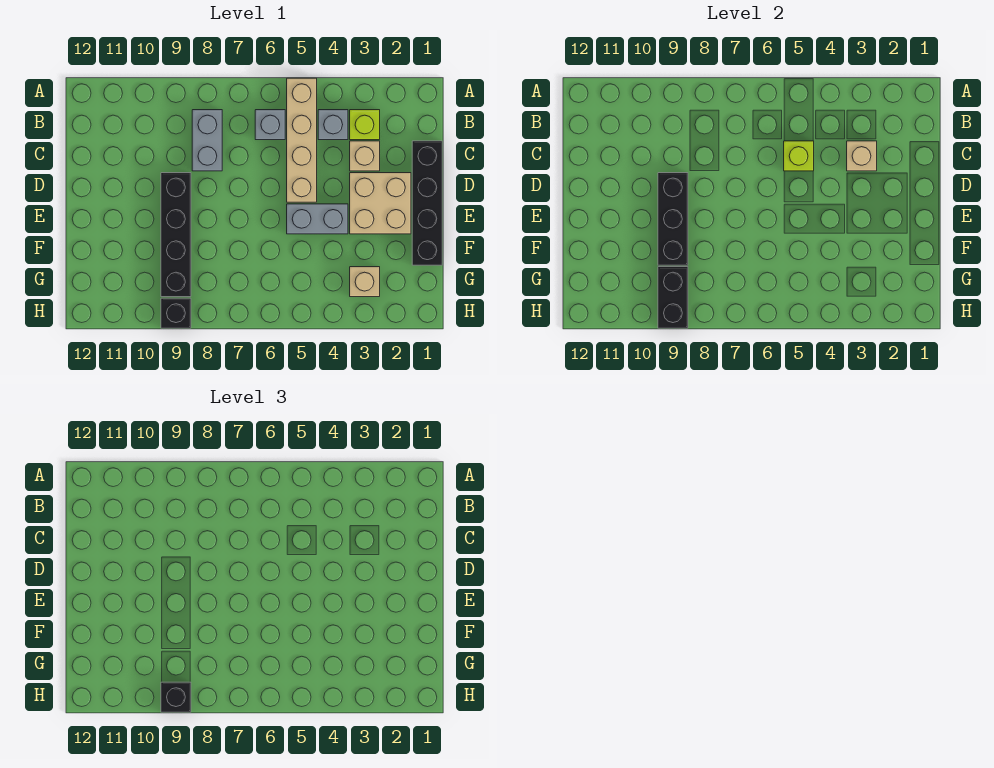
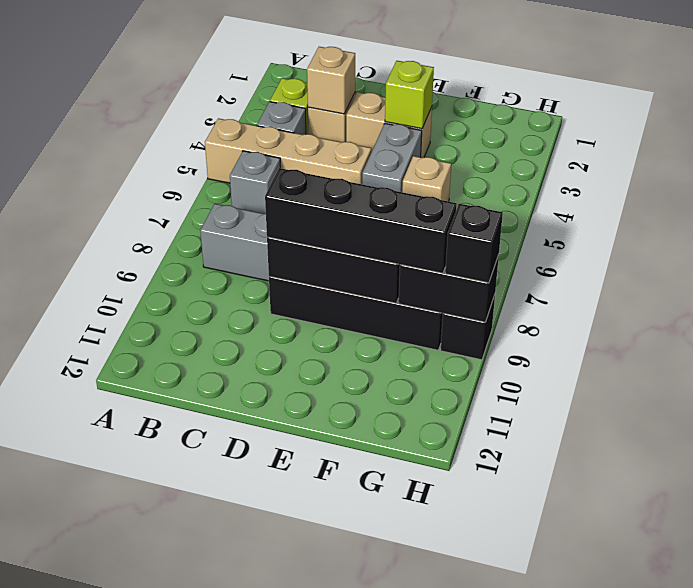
black brick C1:F1 level 1 -> black brick D9:G9 level 3
lime brick C5 level 2 -> lime brick E3 level 2
tan brick D2:E3 level 1 -> tan brick D3:E3 level 1
tan brick G3 level 1 -> tan brick F5 level 1

